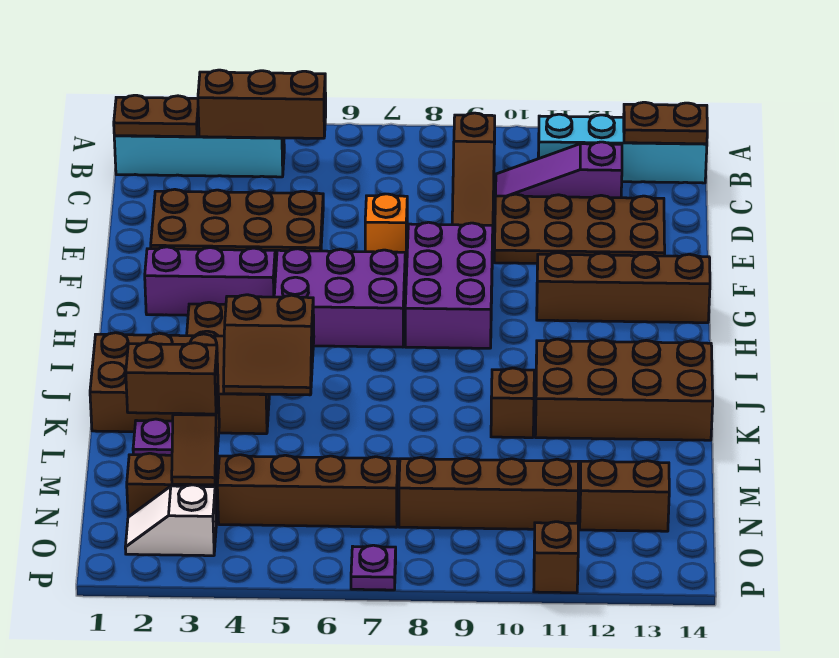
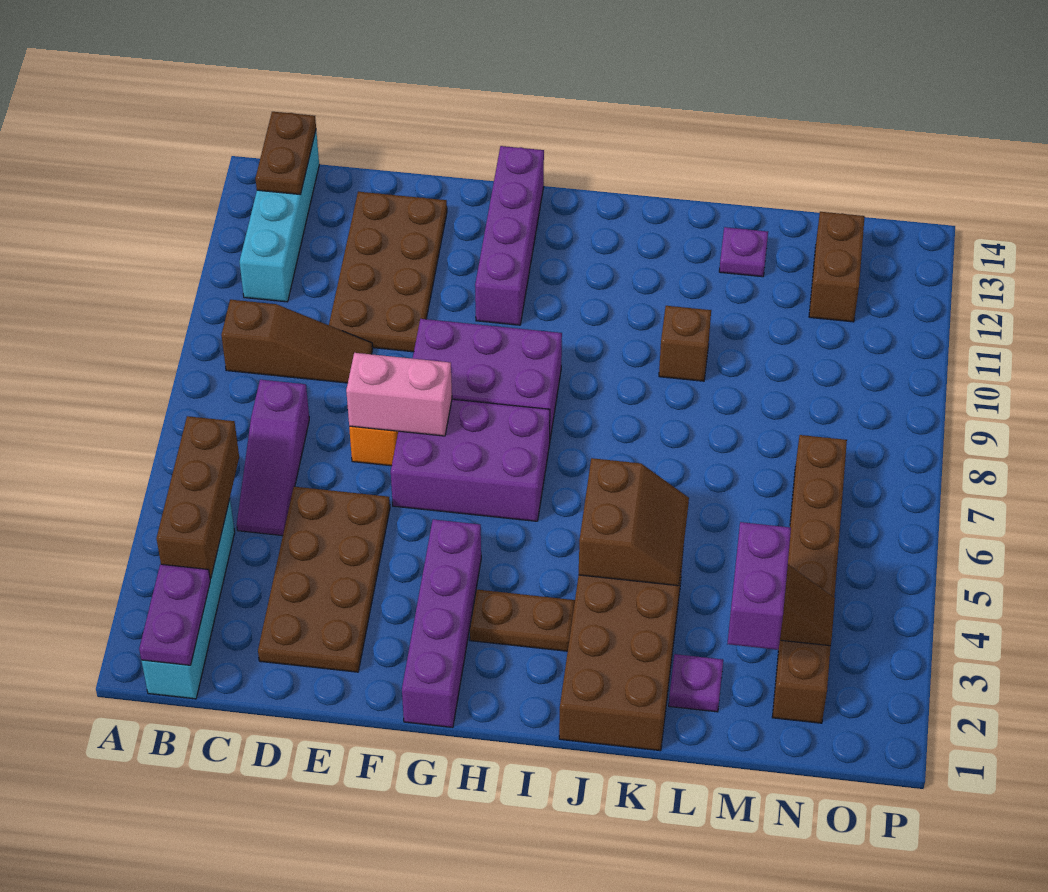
brown plate B1:B2 level 2 -> purple plate B1:B2 level 2
purple slope C10:C12 level 1 top 12 -> purple slope C5:C7 level 1 top 7
none -> pink brick E7:F7 level 2
purple brick G2:G4 level 1 -> purple brick G1:G4 level 1
purple brick G5:H7 level 1 -> purple brick F6:H7 level 1
brown brick G11:G14 level 1 -> purple brick G11:G14 level 1
brown brick J11:K14 level 1 -> none
brown brick M2:M3 level 3 -> purple brick M2:M3 level 3
brown brick N8:N11 level 1 -> none
white slope O2:O3 level 1 top 3 -> none
purple plate P7 level 1 -> purple plate L13 level 1
brown brick P11 level 1 -> none

